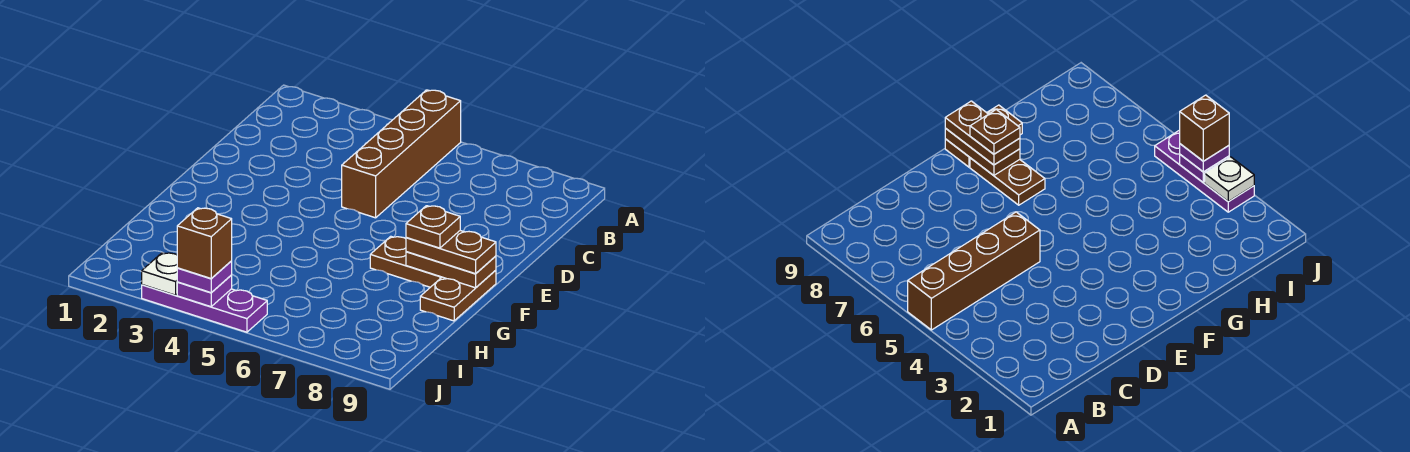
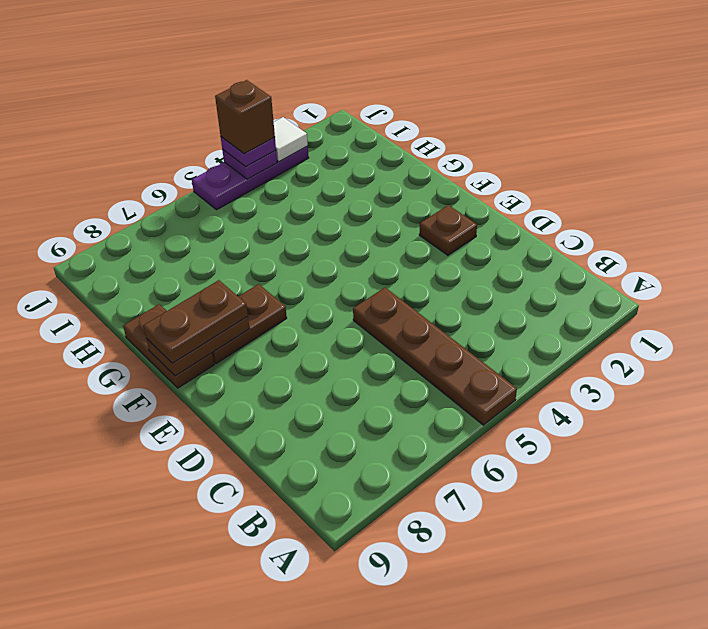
brown brick A5:D5 level 1 -> brown plate A5:D5 level 1
brown plate F8 level 4 -> brown plate E2 level 1
white plate J3 level 2 -> white tile J3 level 2

